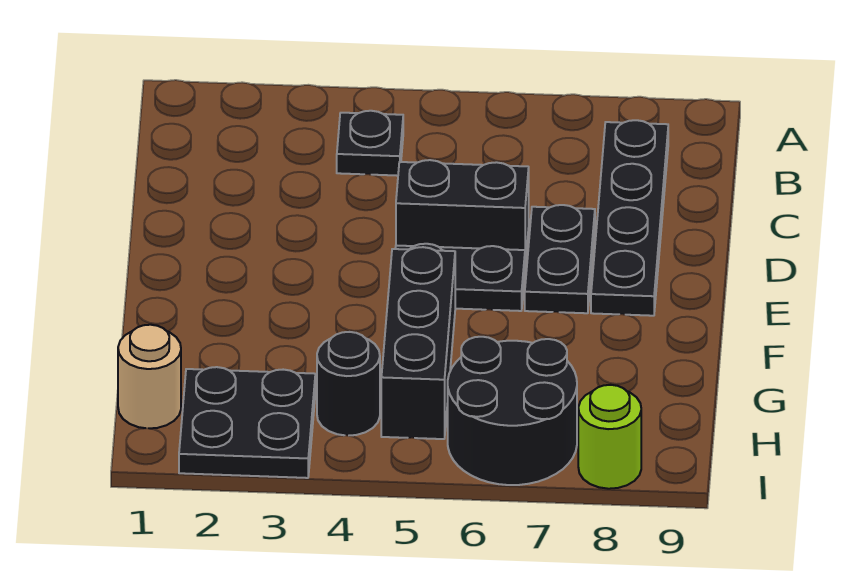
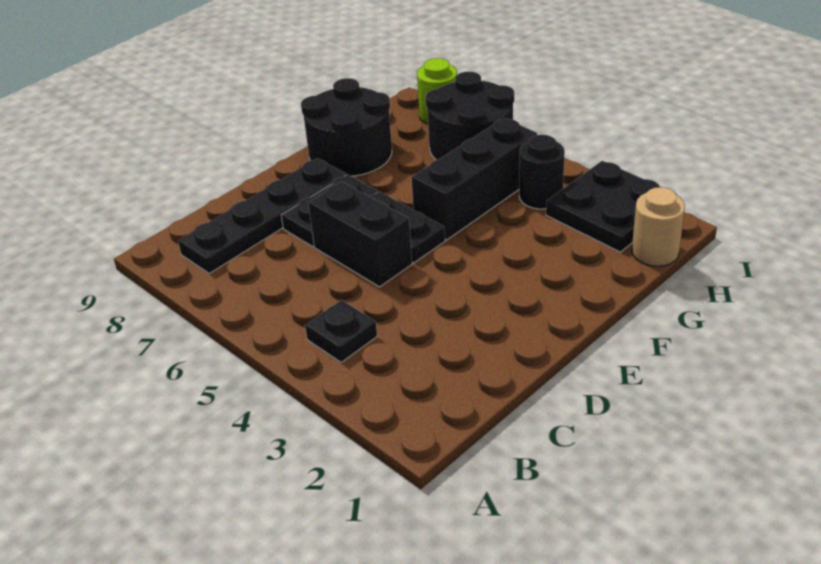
none -> black round brick F8:G9 level 1

